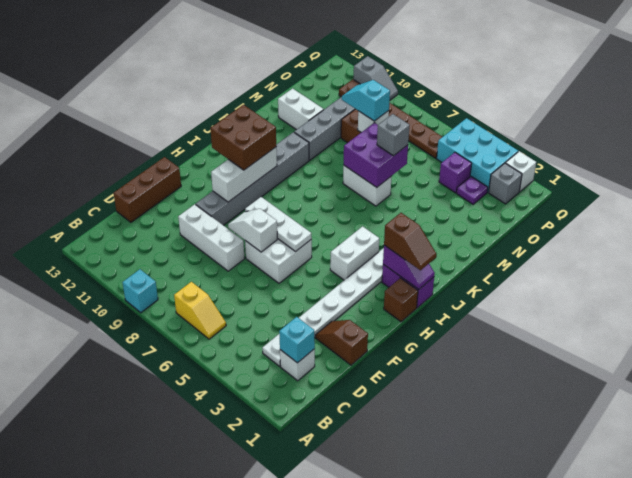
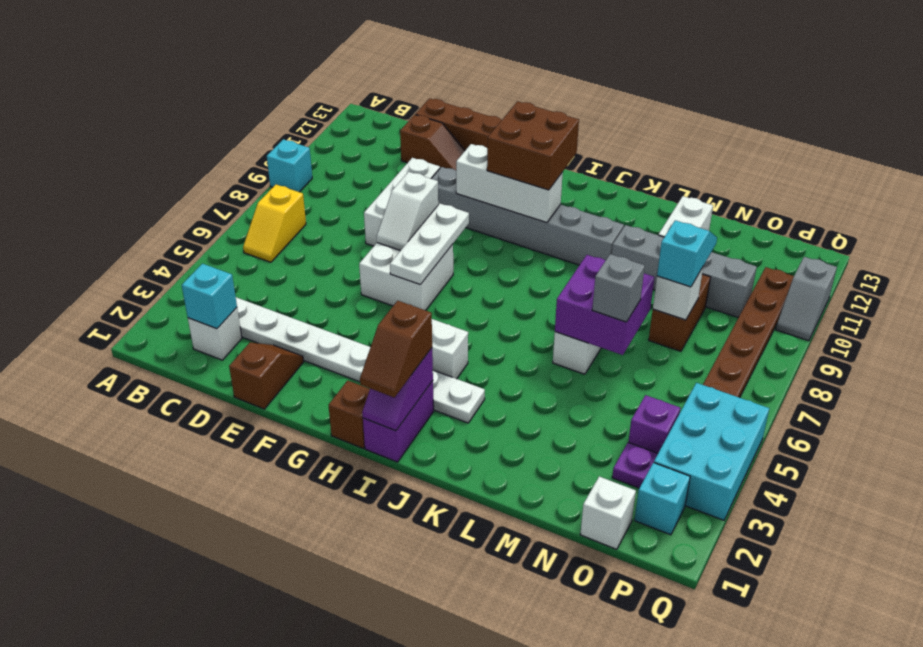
none -> brown slope D12:E12 level 1 top D
white slope F7:F8 level 2 top 7 -> white slope F7:F8 level 2 top 8
grey brick P2 level 1 -> cyan brick P2 level 1
white brick Q2 level 1 -> white brick O1 level 1

